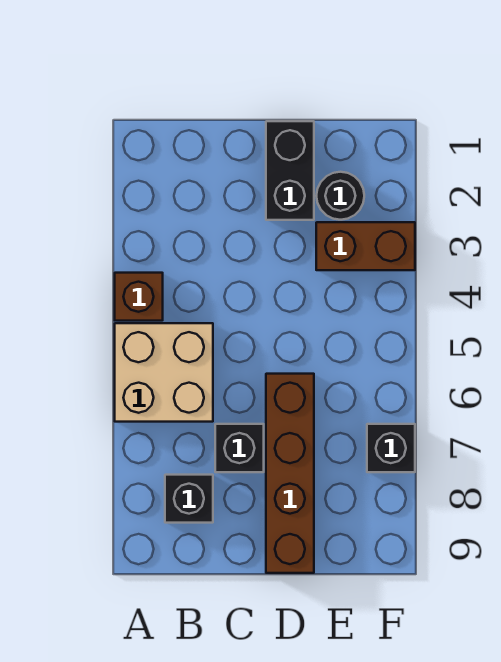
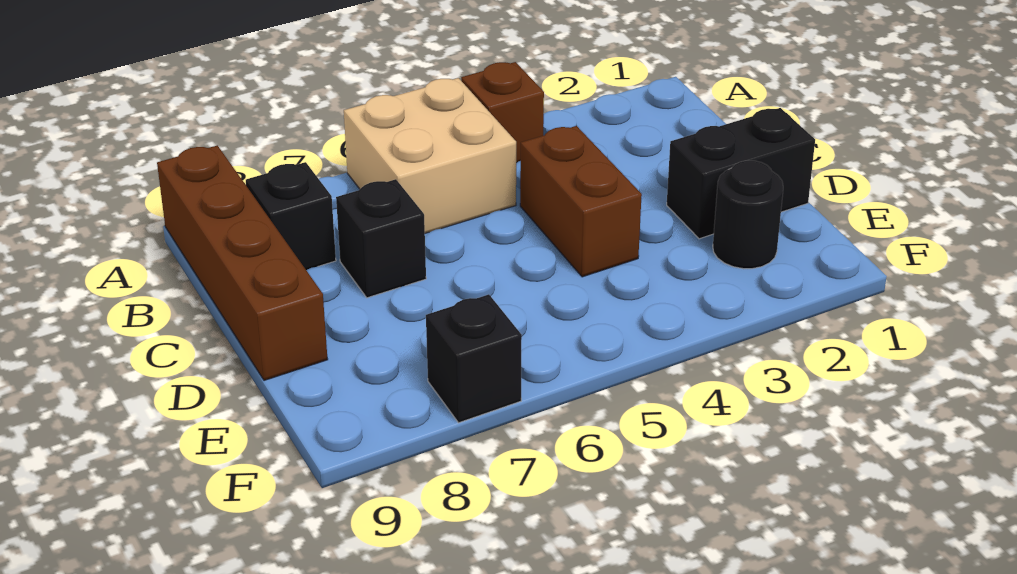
brown brick D6:D9 level 1 -> brown brick A9:D9 level 1
brown brick E3:F3 level 1 -> brown brick C4:D4 level 1

